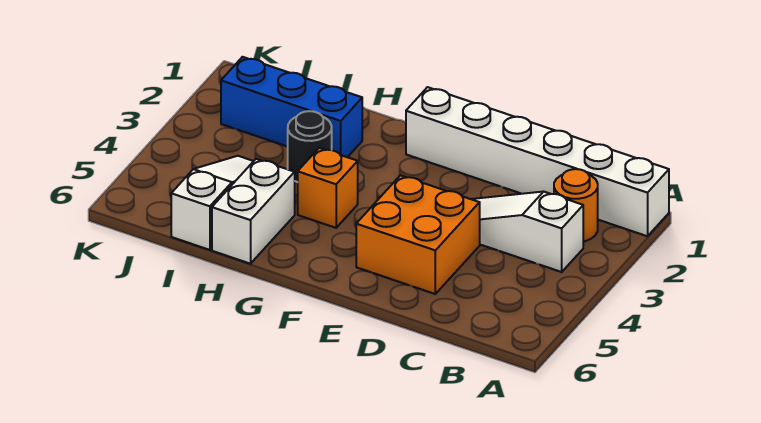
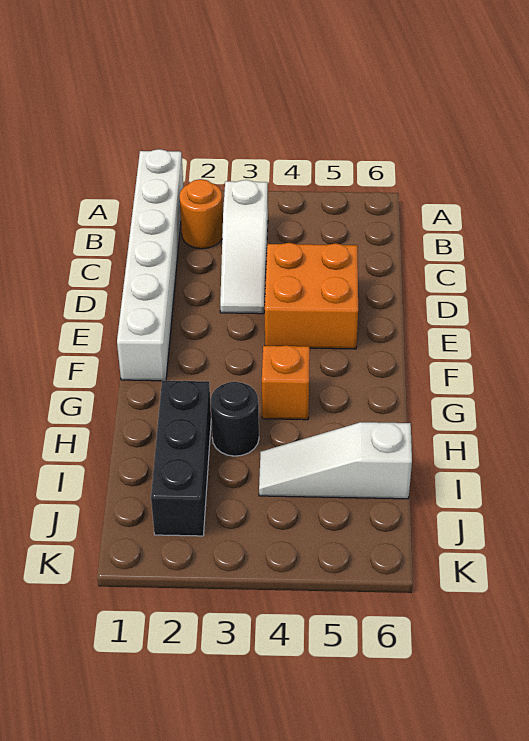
blue brick H2:J2 level 1 -> black brick H2:J2 level 1
white brick H5:H6 level 1 -> none

